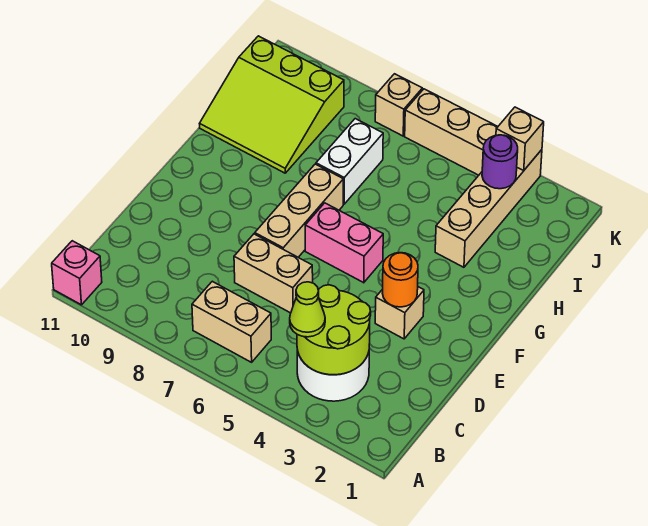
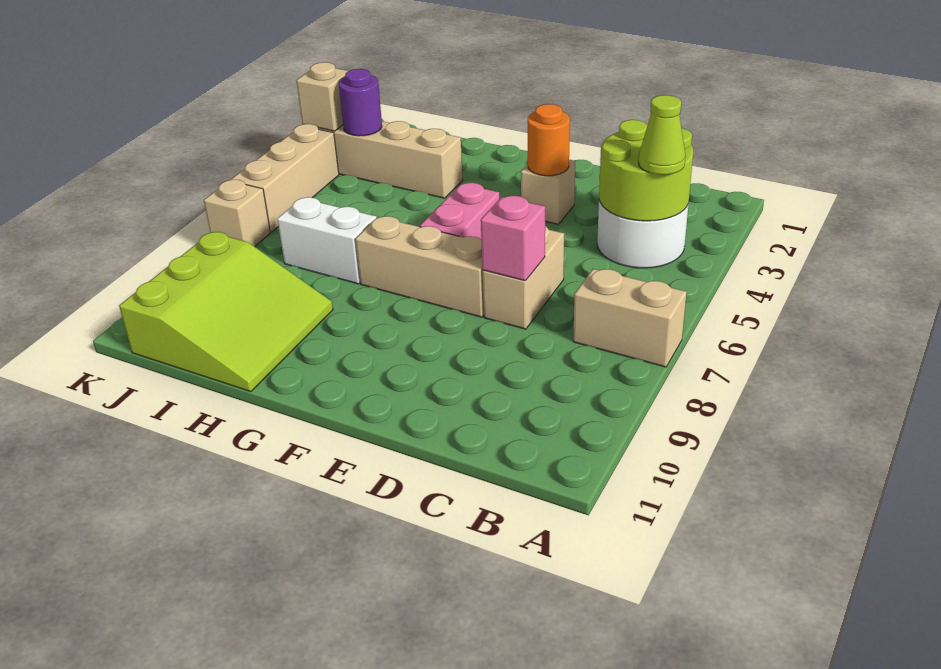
pink brick A11 level 1 -> pink brick D7 level 2
tan brick B6:B7 level 1 -> tan brick A7:B7 level 1

